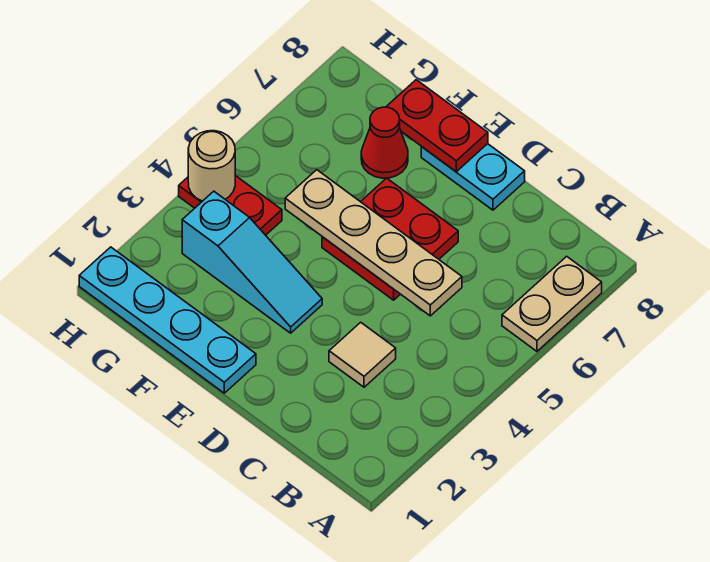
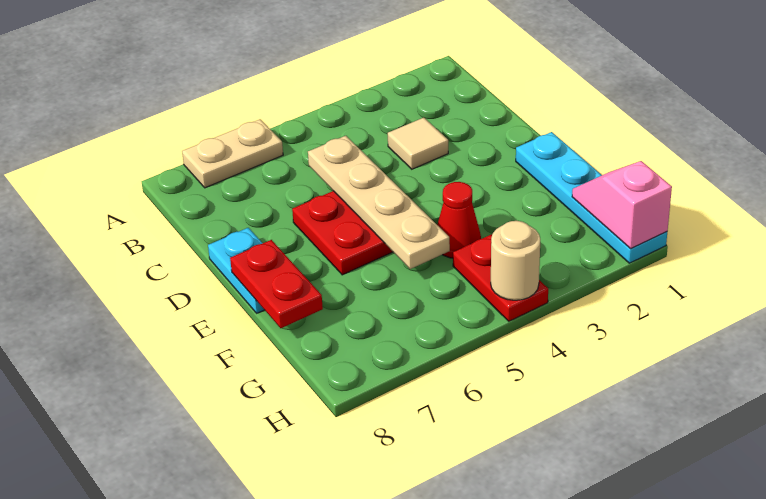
cyan slope E3:G3 level 1 top G -> none
red cone F7 level 1 -> red cone F4 level 1
none -> pink slope G1:H1 level 2 top H

